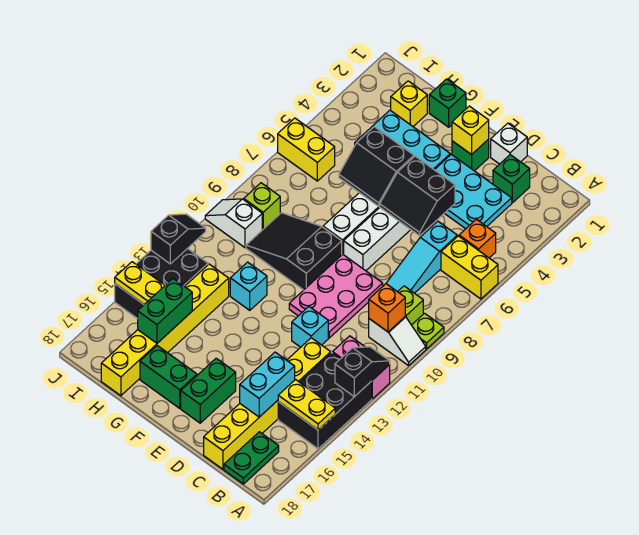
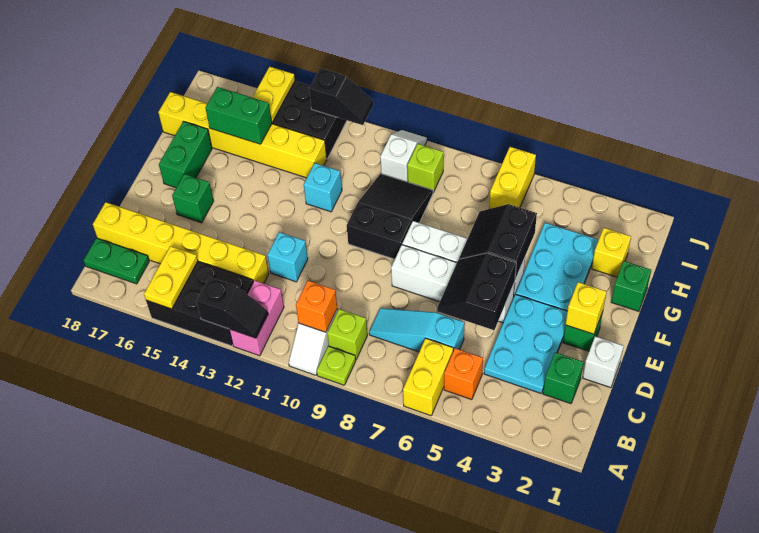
cyan brick C15:C16 level 2 -> none
pink plate D9:E11 level 1 -> none
green brick E16:E17 level 1 -> green brick E16 level 1

